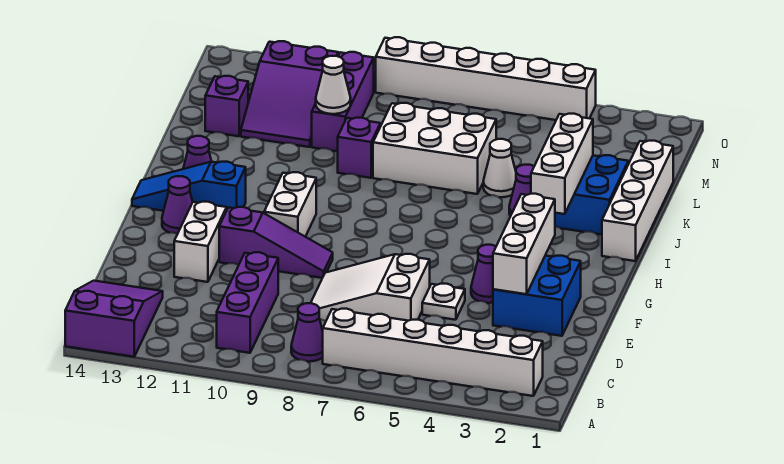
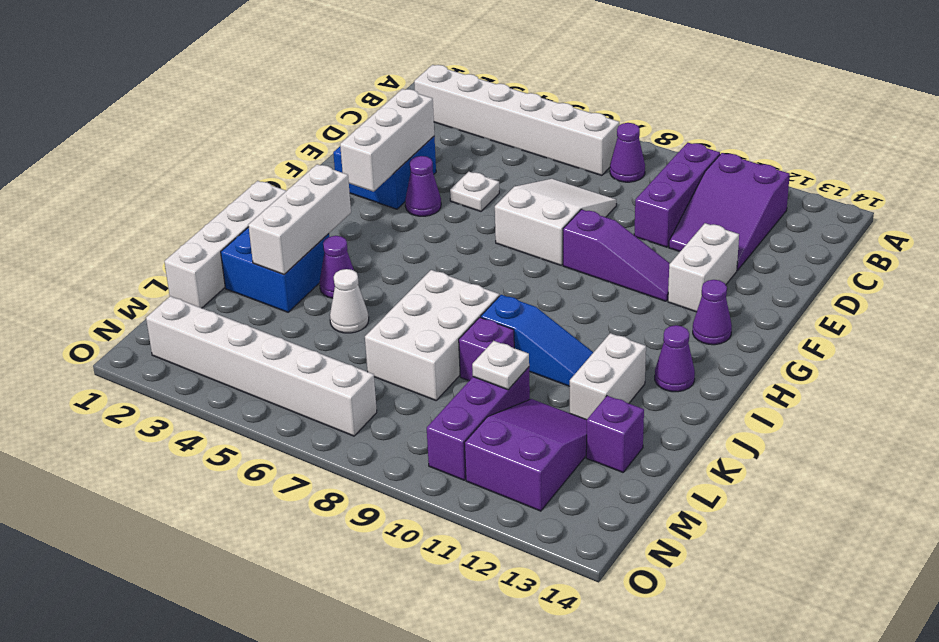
purple slope A13:C14 level 1 top A -> purple slope B11:D12 level 1 top B
white slope D6:E8 level 1 top 6 -> white slope D7:F8 level 1 top F
purple slope F9:F11 level 1 top 11 -> purple slope F9:F11 level 1 top 9
white brick G10:H10 level 1 -> white brick J12:K12 level 1
blue slope H12:H14 level 1 top 12 -> blue slope J9:J11 level 1 top 9
white brick K6:L8 level 1 -> white brick J7:L8 level 1
white cone L10 level 2 -> white plate L10 level 2
white brick O4:O9 level 1 -> white brick N2:N7 level 1

